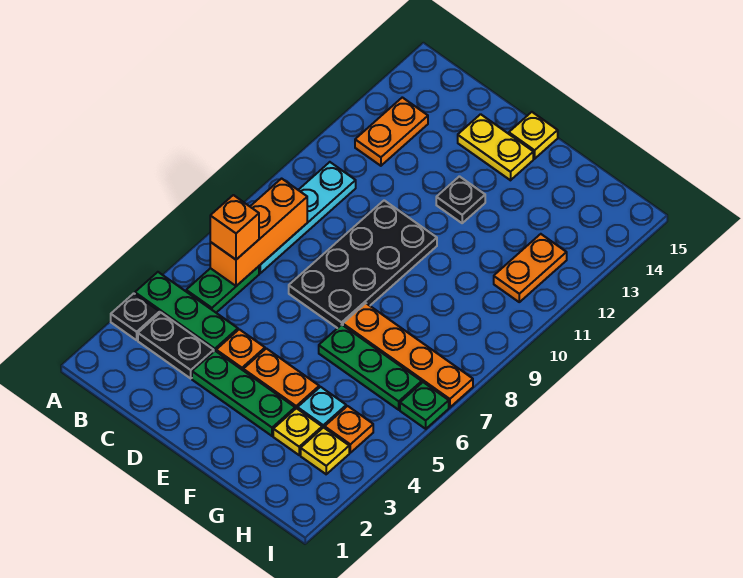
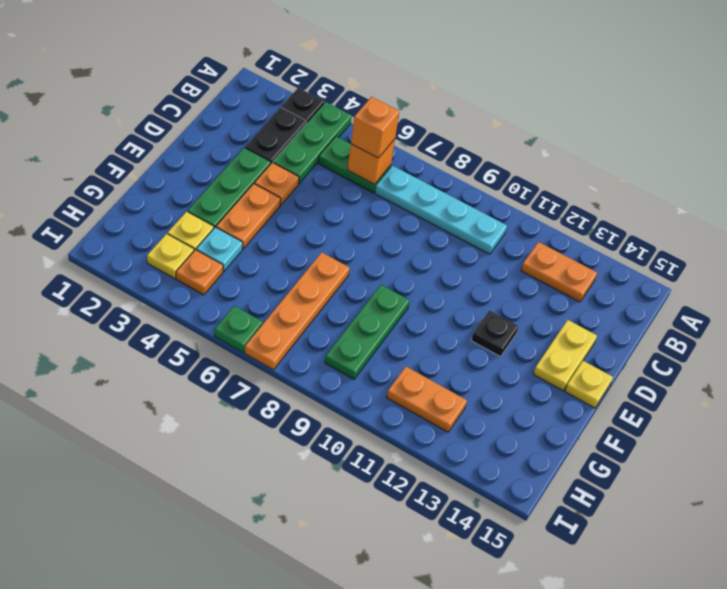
orange brick B6:B8 level 2 -> orange brick B6 level 2
black plate D7:E10 level 1 -> none
green plate F6:H6 level 1 -> green plate F9:H9 level 1

